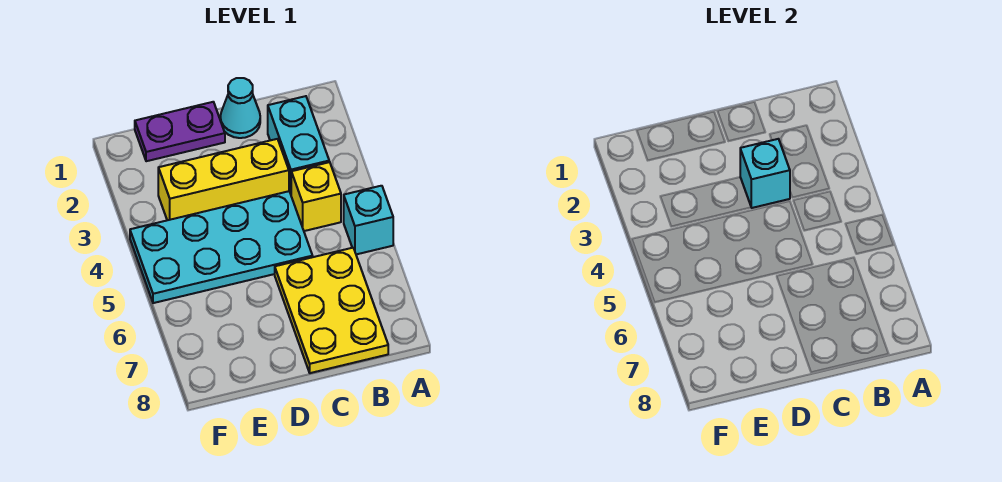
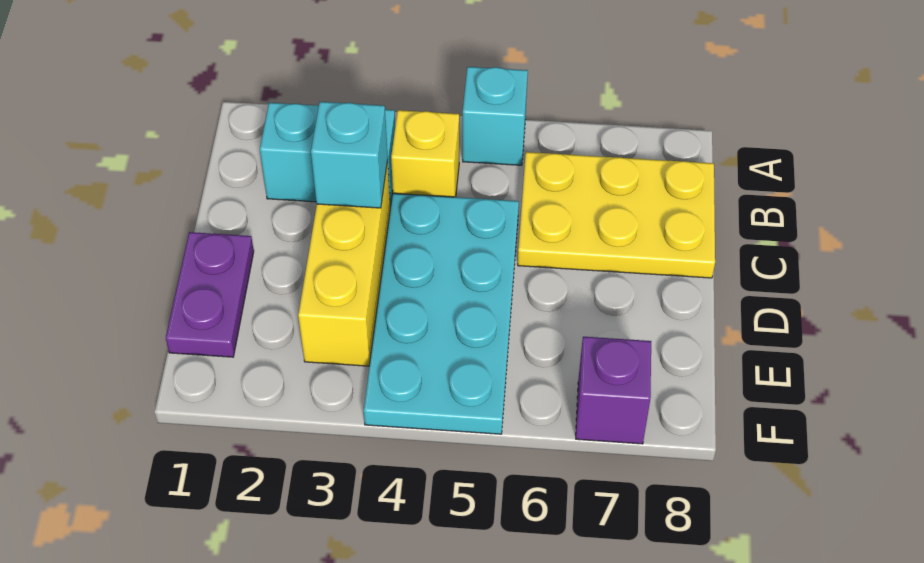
cyan cone C1 level 1 -> none
none -> purple brick F7 level 1

